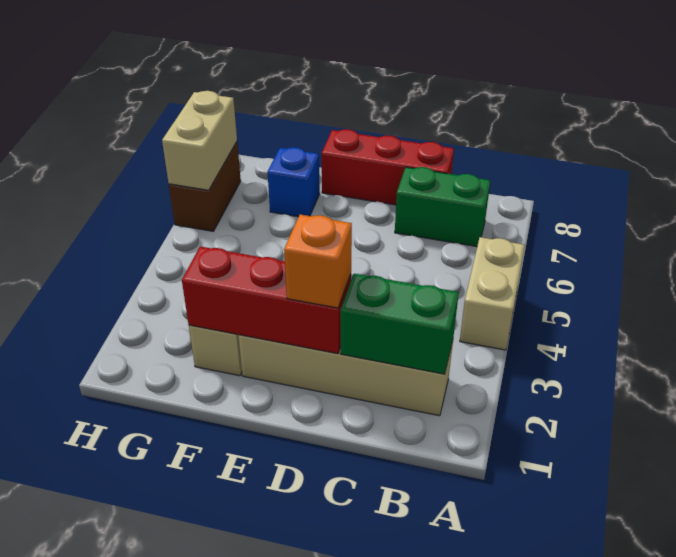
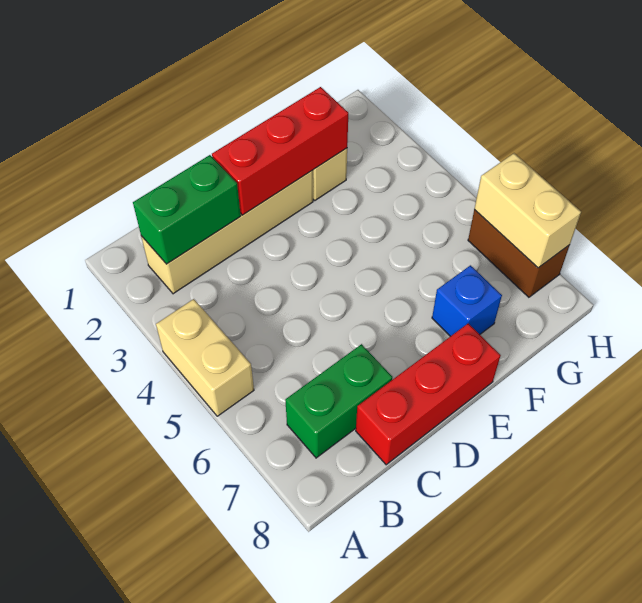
orange brick D2 level 3 -> none

